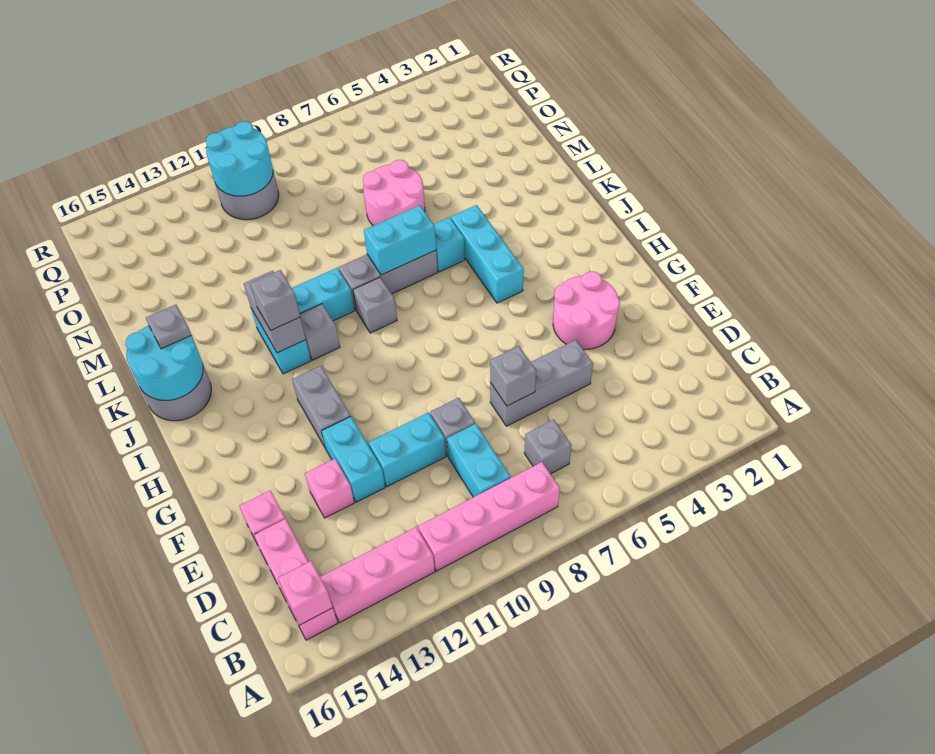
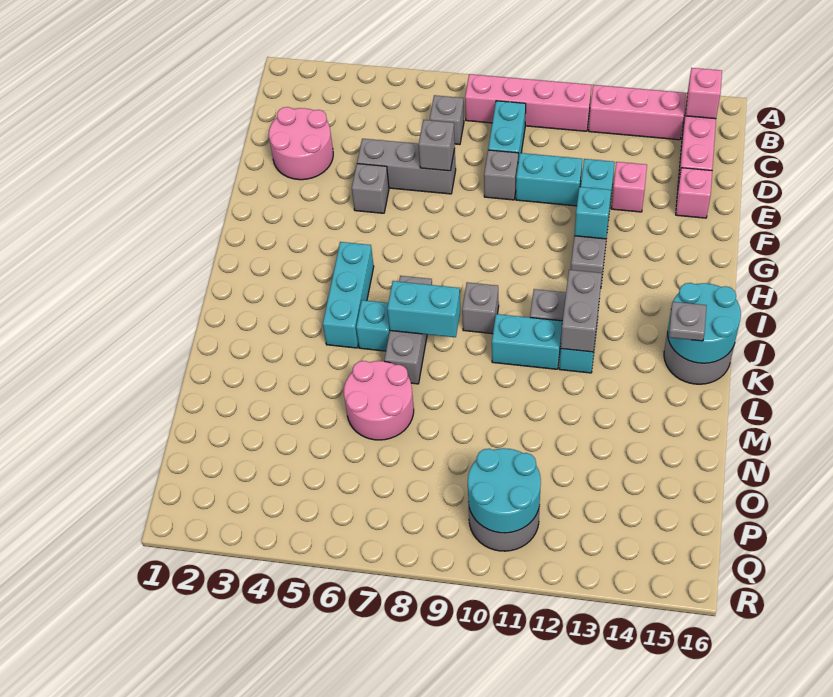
pink round brick F3:G4 level 1 -> pink round brick D2:E3 level 1
none -> cyan brick G12 level 2
grey brick J12 level 3 -> grey brick F5 level 1
grey brick K7:K9 level 1 -> grey brick J7:L7 level 1

